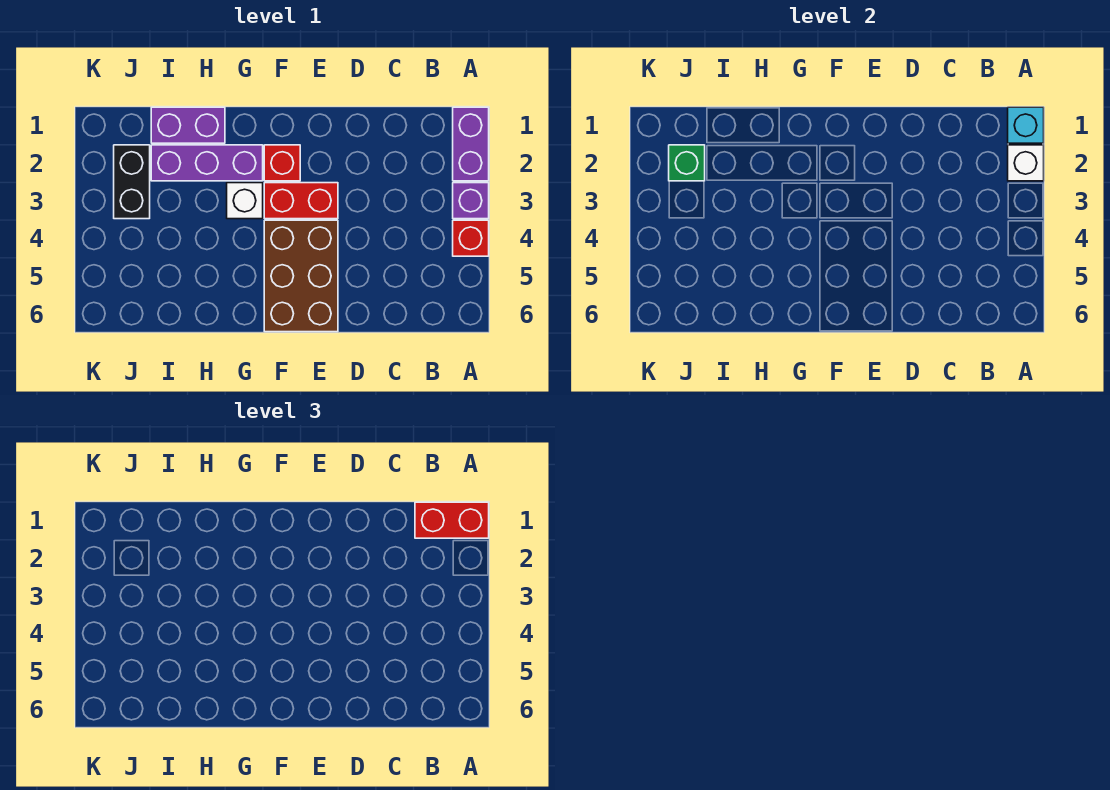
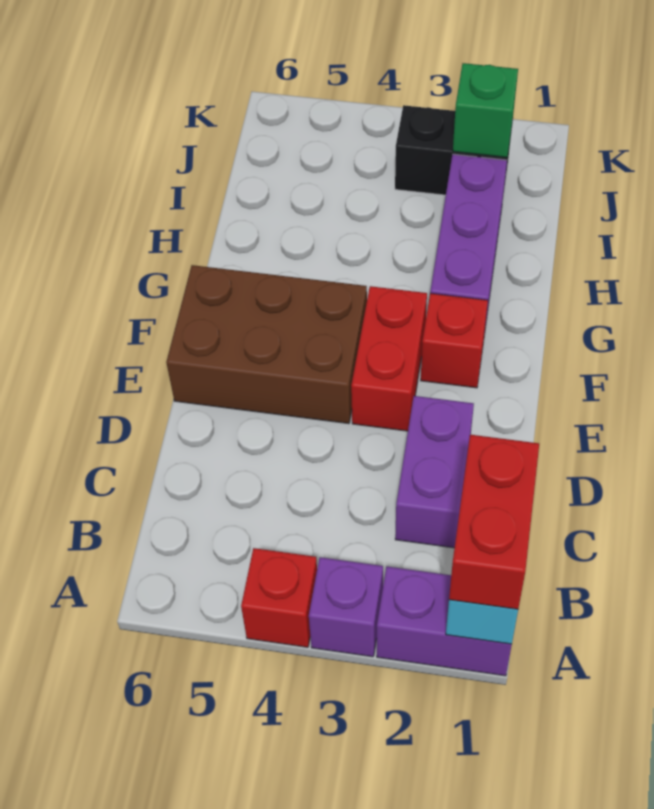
white brick A2 level 2 -> none
white brick G3 level 1 -> none
purple brick H1:I1 level 1 -> purple brick C2:D2 level 1

